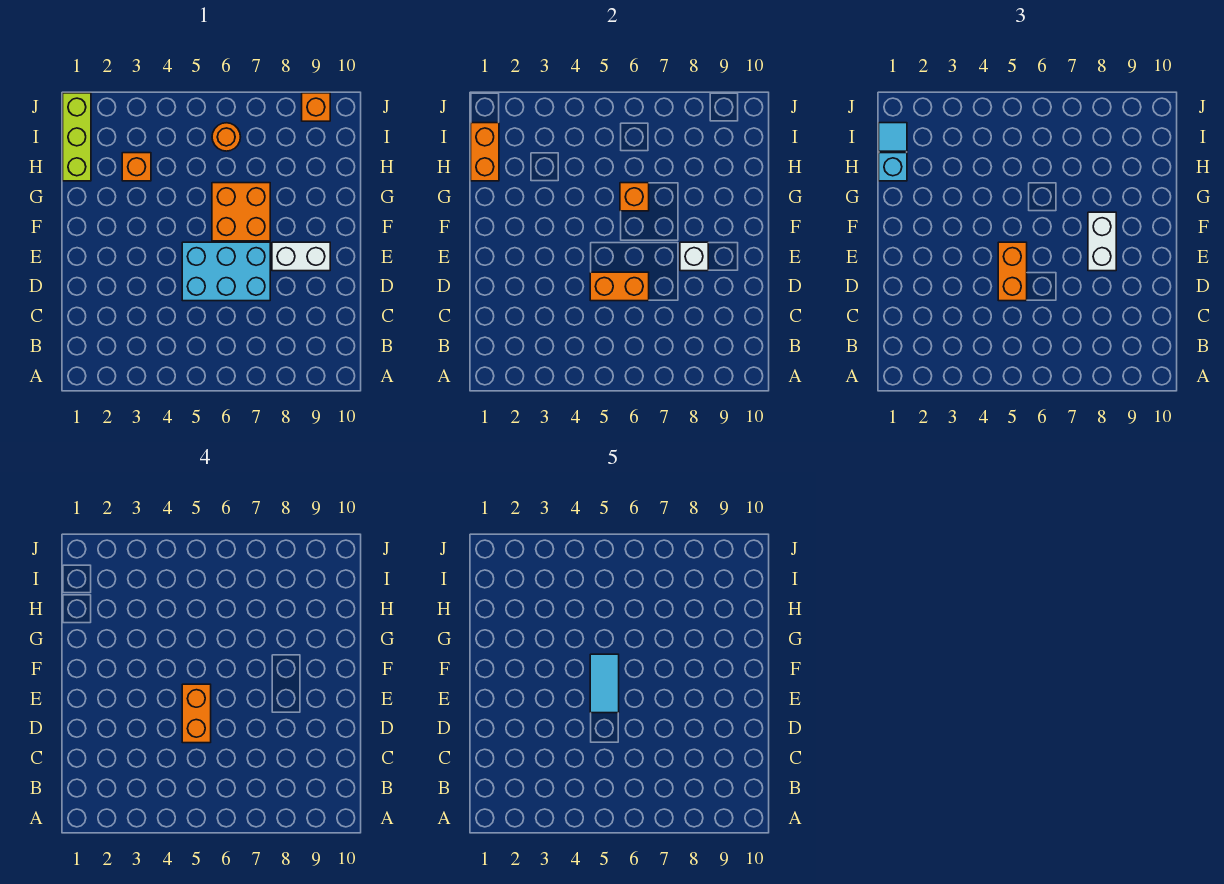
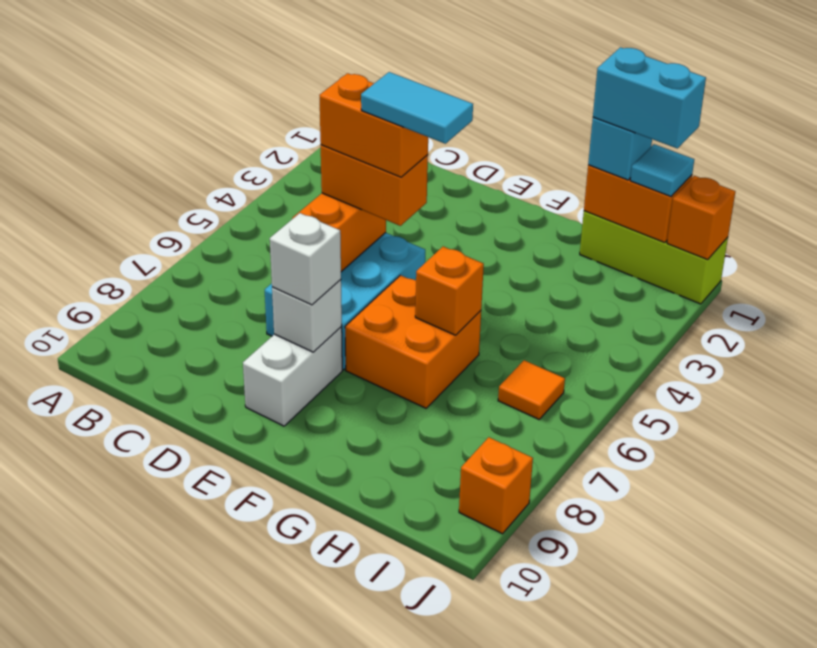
white brick E8:F8 level 3 -> white brick E8 level 3
none -> cyan brick H1:I1 level 4
orange brick H3 level 1 -> orange brick J1 level 2
orange round brick I6 level 1 -> orange tile I6 level 1

